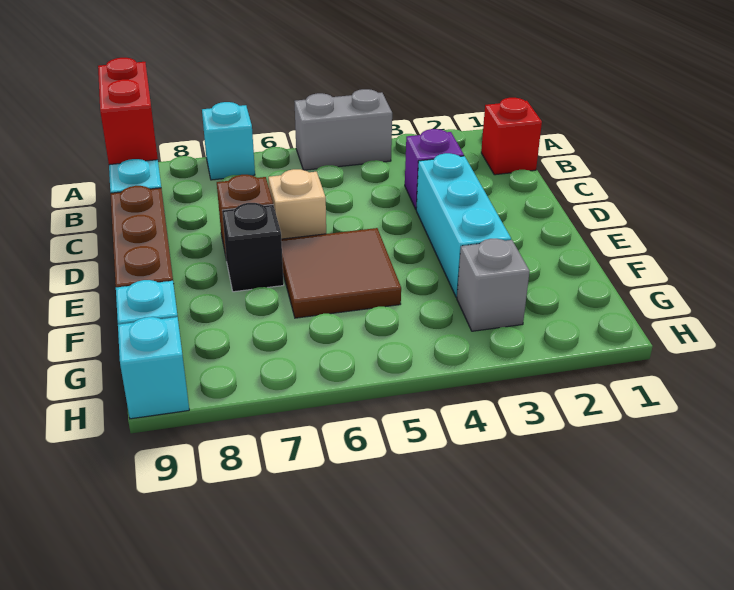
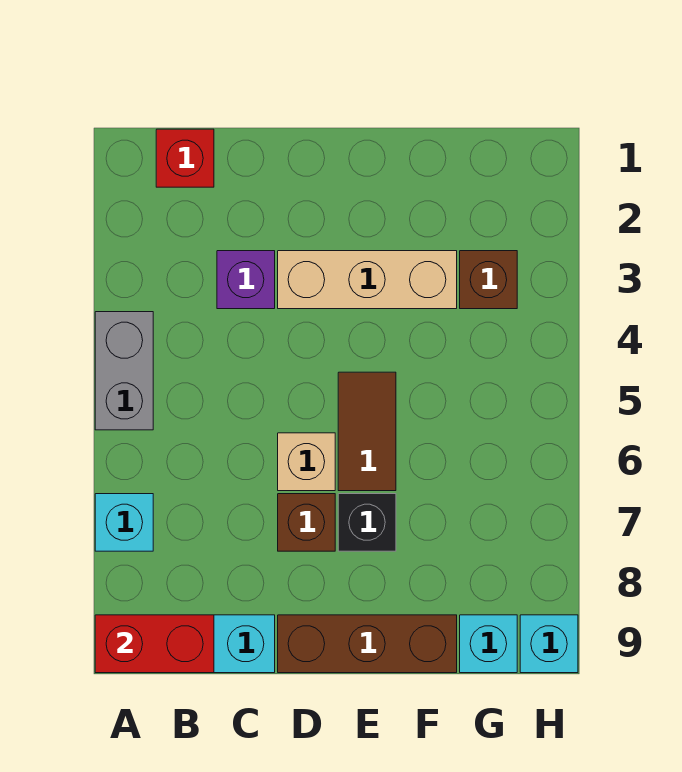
cyan brick D3:F3 level 1 -> tan brick D3:F3 level 1
brown tile E5:F6 level 1 -> brown tile E5:E6 level 1
grey brick G3 level 1 -> brown brick G3 level 1

